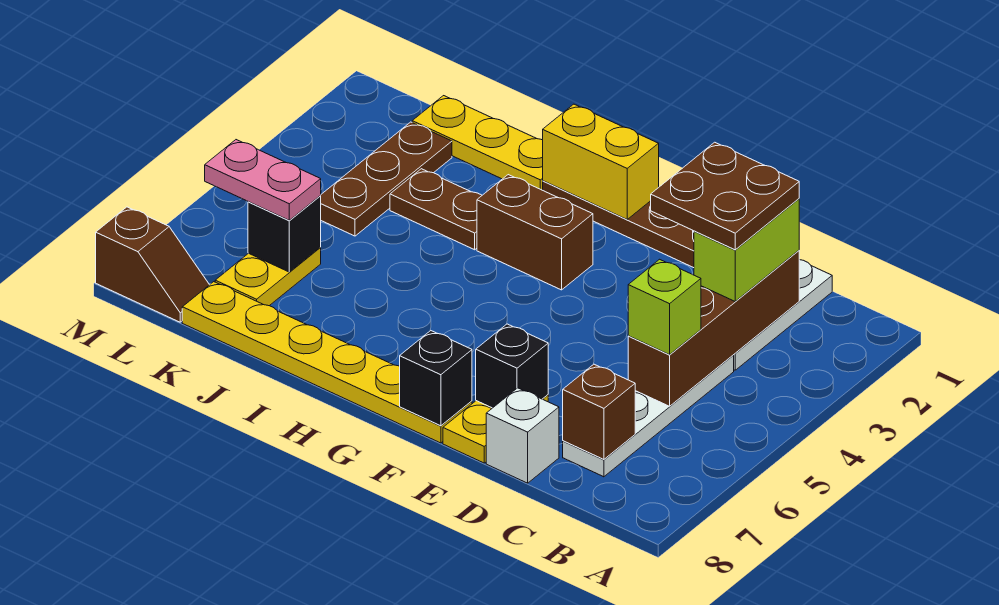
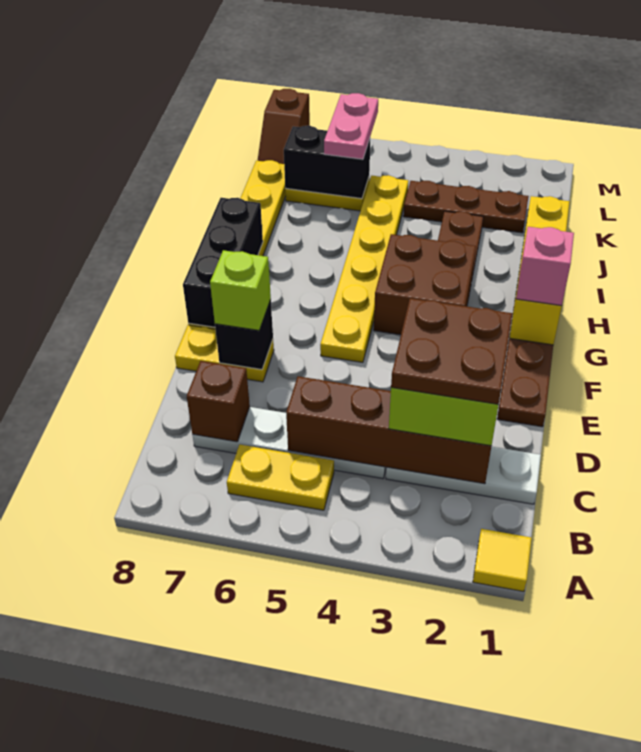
none -> yellow tile A1 level 1
none -> yellow plate B5:B6 level 1
lime brick C5 level 3 -> lime brick E7 level 3
white brick D8 level 1 -> none
none -> yellow plate F5:K5 level 1
black brick F8 level 2 -> black brick F8:H8 level 2
none -> pink brick G1 level 3
brown brick G3:H3 level 1 -> brown brick G3:H4 level 1
black brick K6 level 2 -> black brick K6:K7 level 2

